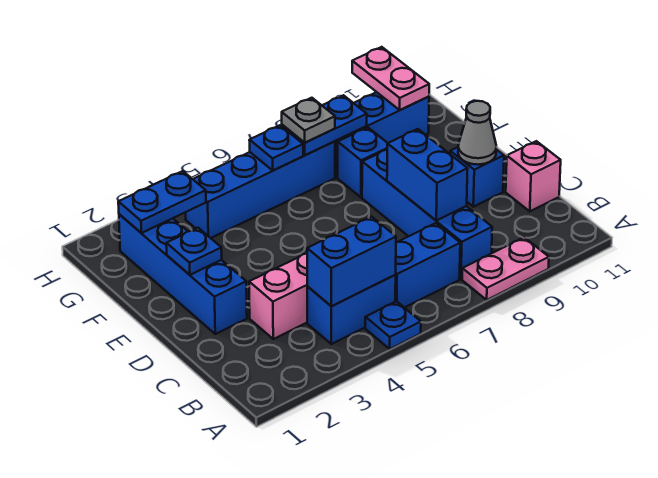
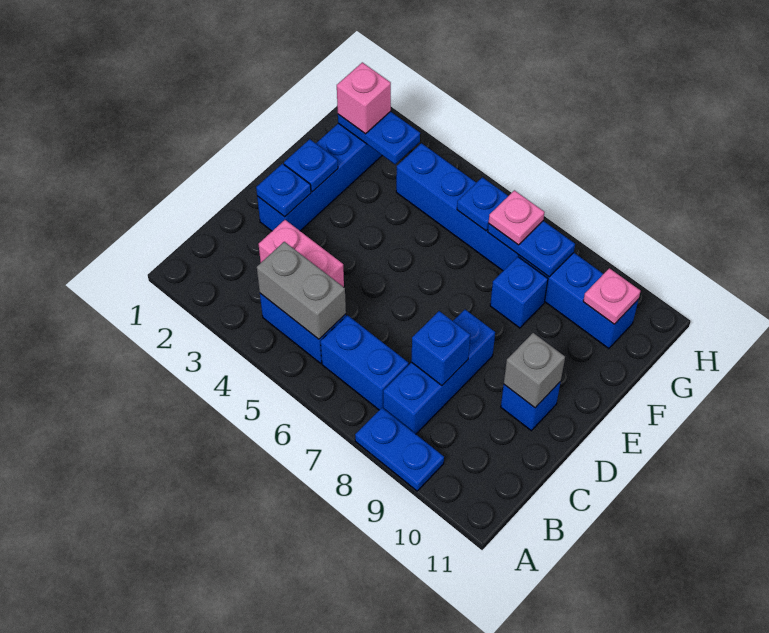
blue plate A5 level 1 -> blue plate D2 level 2
pink plate A8:A9 level 1 -> blue plate A8:A9 level 1
blue brick B4:B5 level 2 -> grey brick B4:B5 level 2
blue brick B8:E8 level 1 -> blue brick B8:D8 level 1
blue brick C8:D8 level 2 -> blue brick C8 level 2
pink brick C11 level 1 -> pink brick G2 level 3
grey cone D10 level 2 -> grey brick D10 level 2
grey plate G7 level 3 -> pink plate G7 level 3
pink plate G10:H10 level 2 -> pink plate G10 level 2

